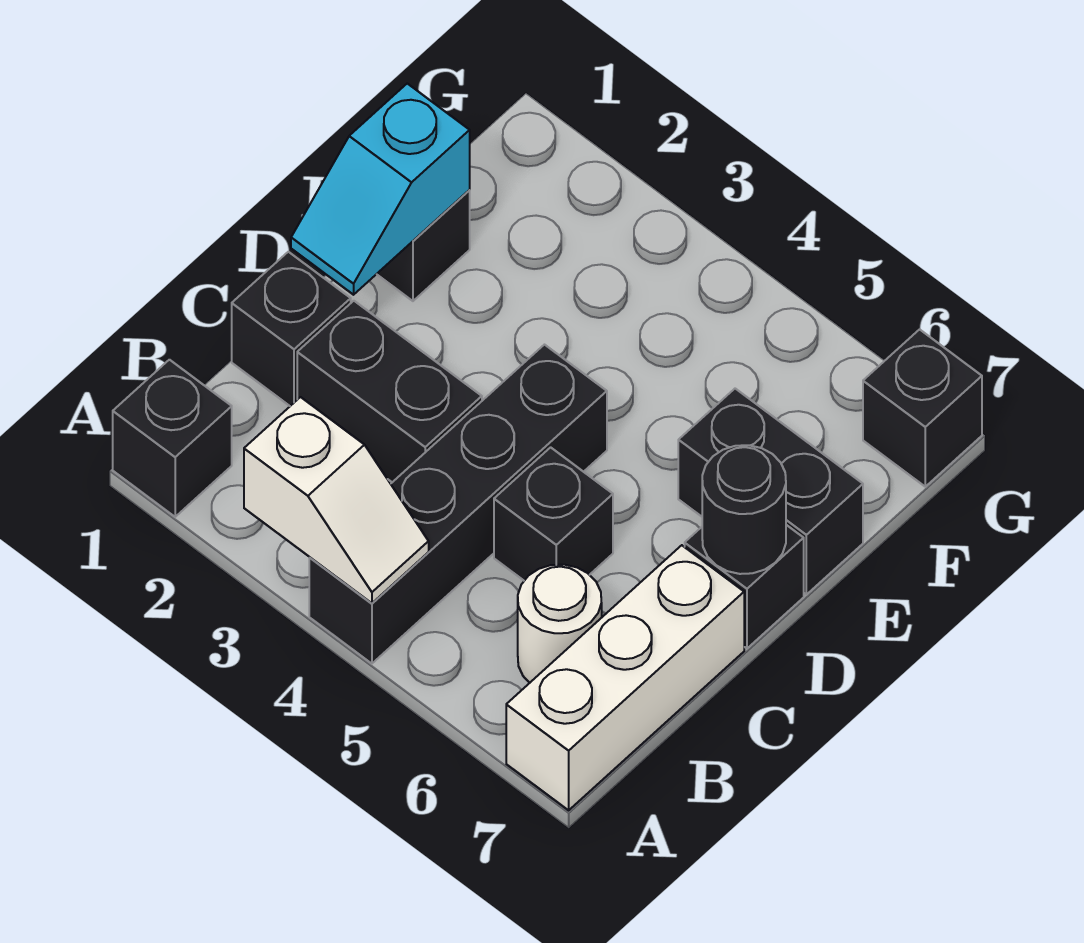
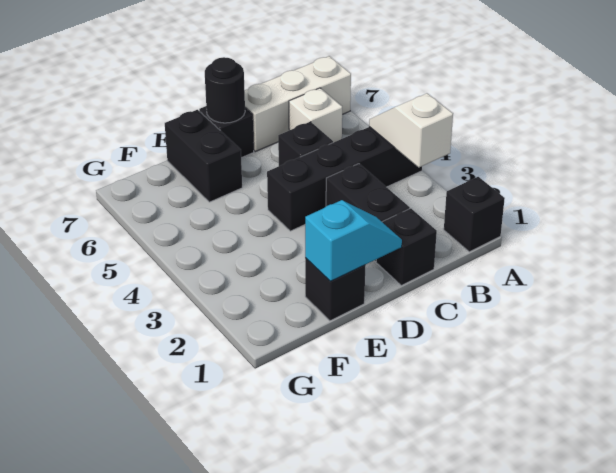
white round brick B6 level 1 -> white brick B6 level 1
black brick G7 level 1 -> none

